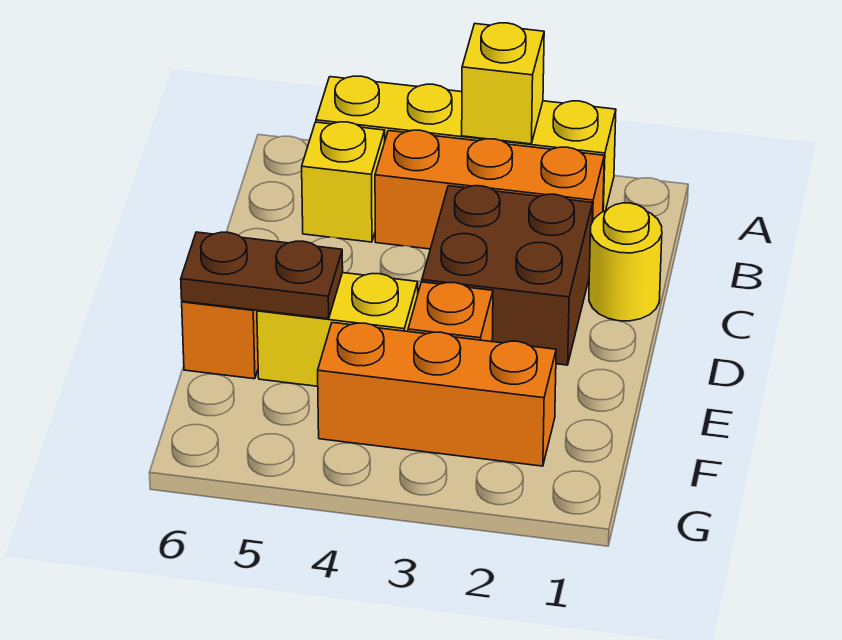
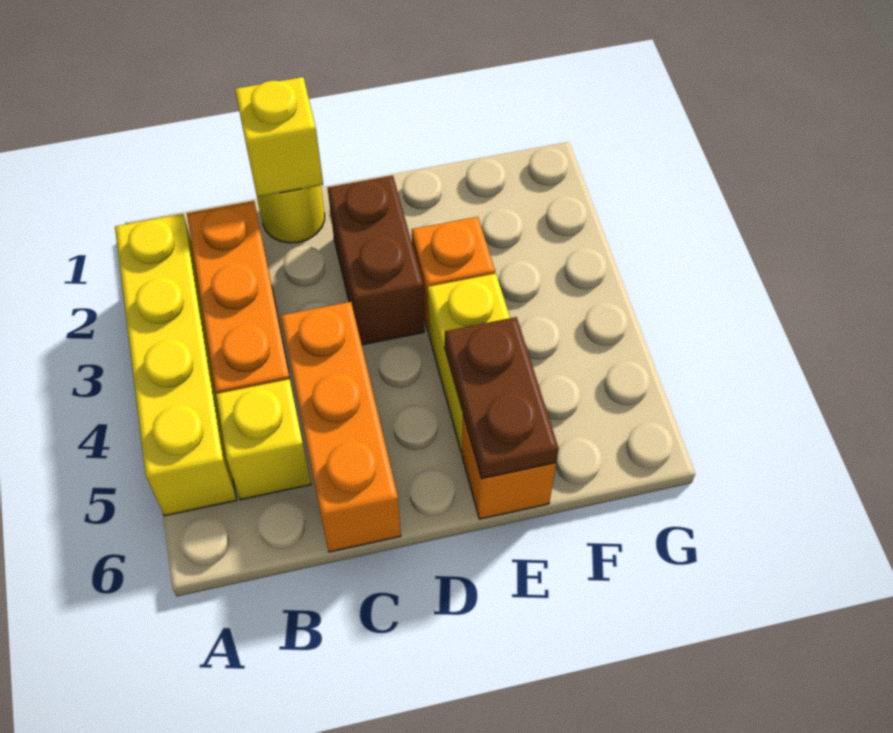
yellow brick A3 level 2 -> yellow brick C1 level 2
brown brick C2:D3 level 1 -> brown brick D2:D3 level 1
orange brick F2:F4 level 1 -> orange brick C4:C6 level 1

